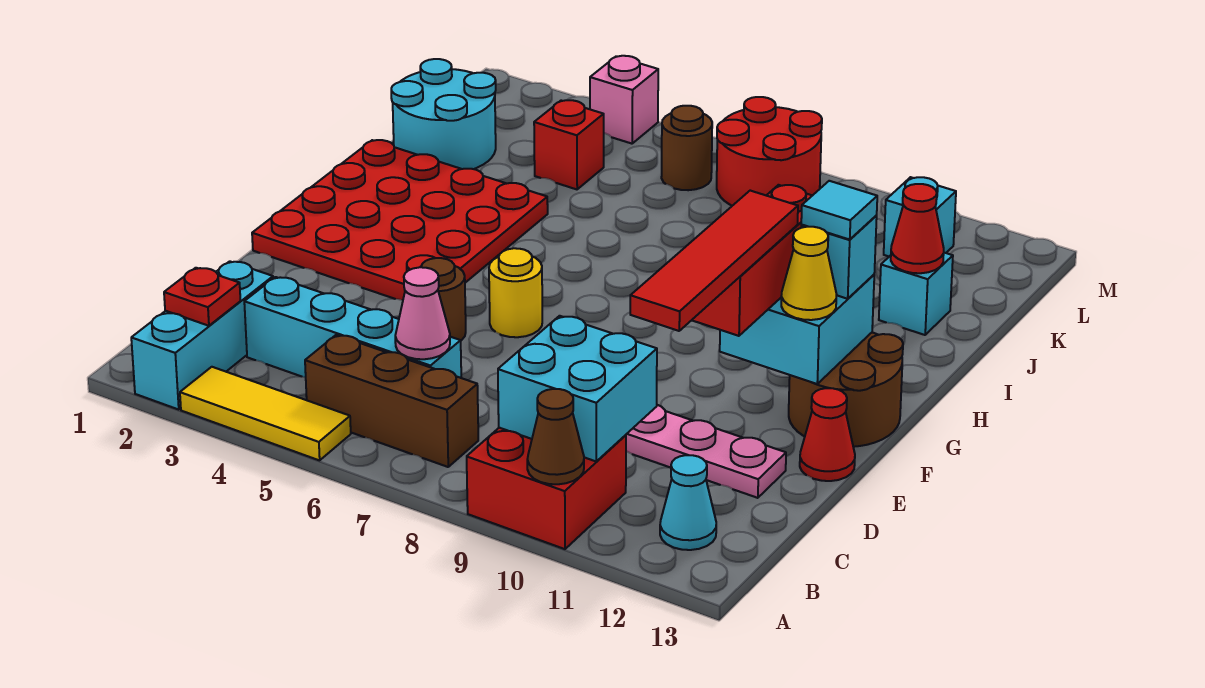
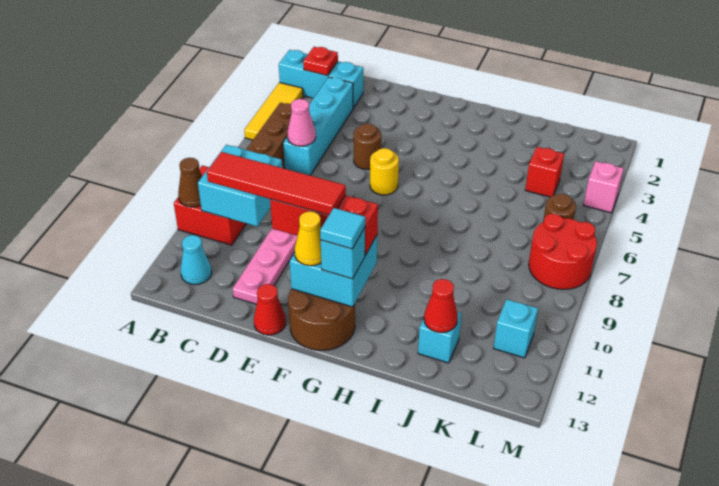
red plate F1:I4 level 1 -> none
cyan round brick J1:K2 level 1 -> none

